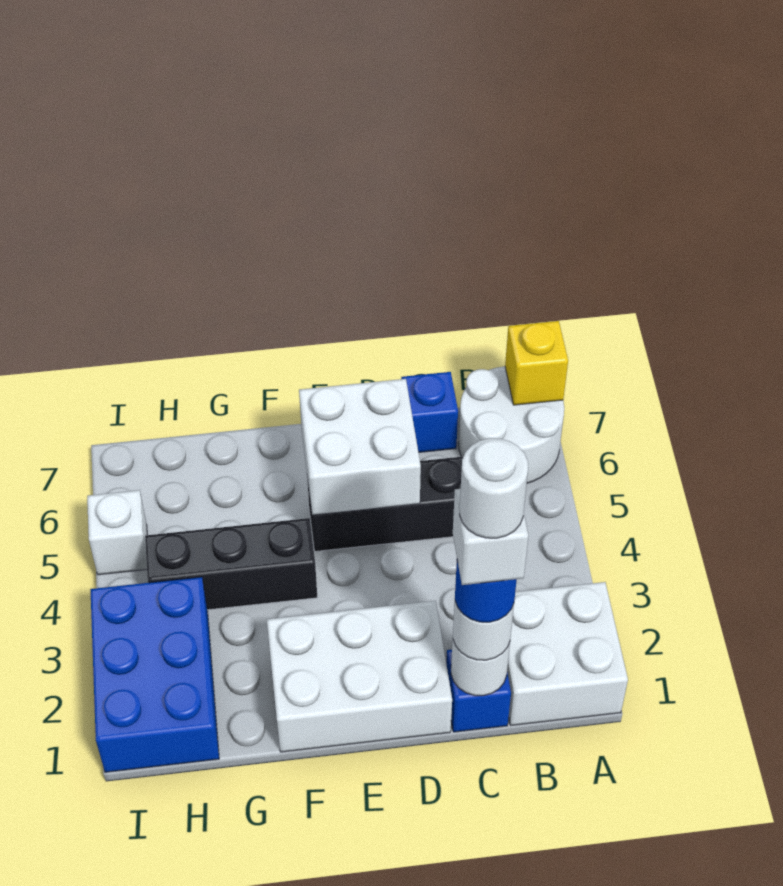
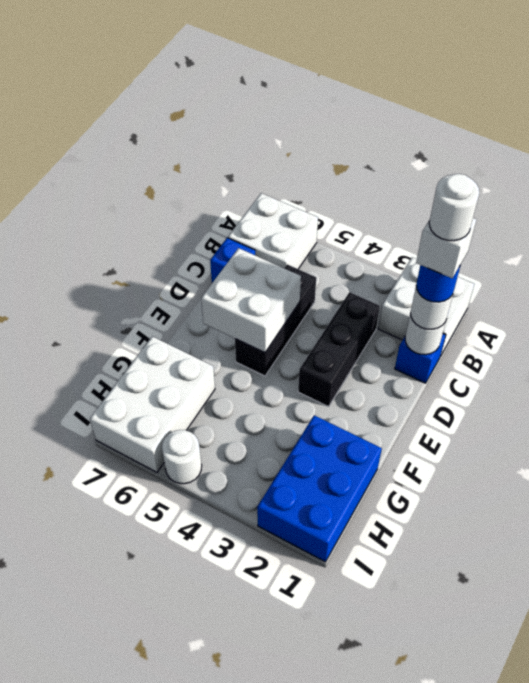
white round brick A6:B7 level 1 -> white brick A6:B7 level 1
yellow brick A7 level 2 -> none
white brick D1:F2 level 1 -> white brick G6:I7 level 1
black brick F4:H4 level 1 -> black brick C3:E3 level 1
blue brick H1:I3 level 1 -> blue brick G1:I2 level 1
white brick I5 level 1 -> white round brick I5 level 1

